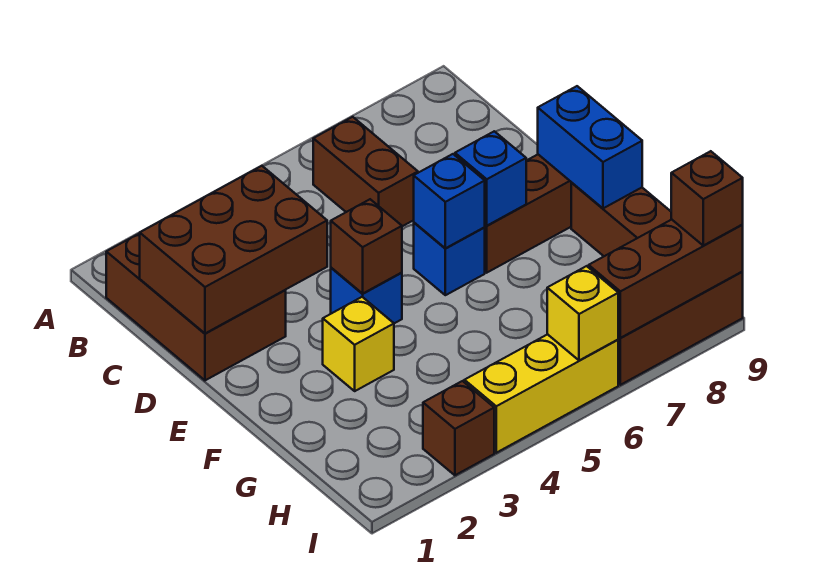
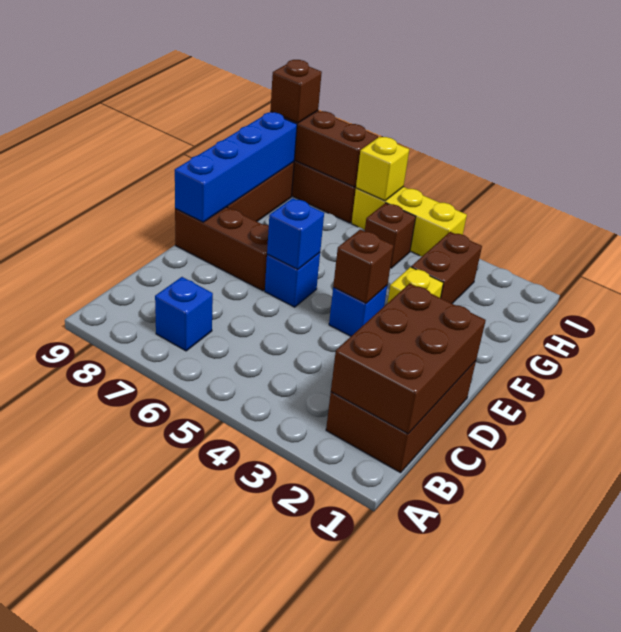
brown brick B6:C6 level 1 -> brown brick G3:H3 level 1
brown brick C1:D3 level 2 -> brown brick B1:D2 level 2
blue brick E7 level 2 -> blue brick B7 level 1
blue brick E9:F9 level 2 -> blue brick E9:H9 level 2
brown brick I3 level 1 -> brown brick H5 level 1

